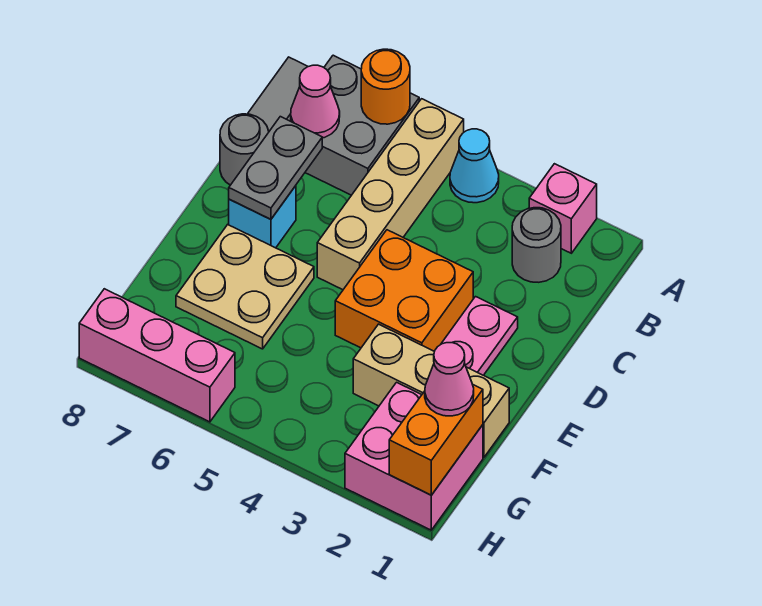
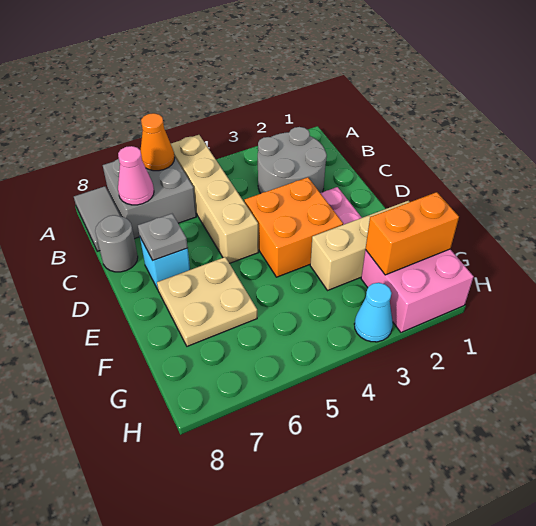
pink brick A2 level 1 -> none
cyan cone A4 level 1 -> cyan cone H3 level 1
orange round brick A6 level 2 -> orange cone A6 level 2
grey round brick B2 level 1 -> grey round brick B2:C3 level 1
grey plate C7:D7 level 2 -> grey plate D7 level 2
orange brick G1:H1 level 2 -> orange brick G1:G2 level 2
pink cone G1 level 3 -> none
pink brick H6:H8 level 1 -> none

